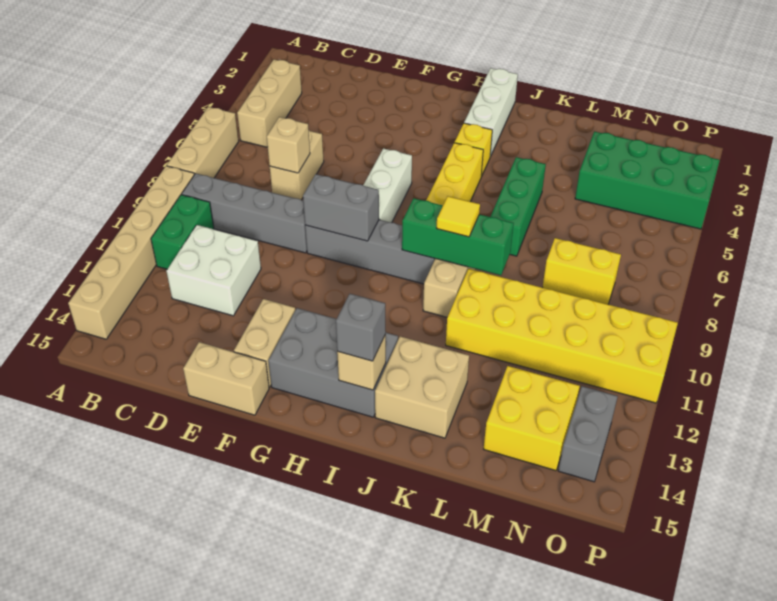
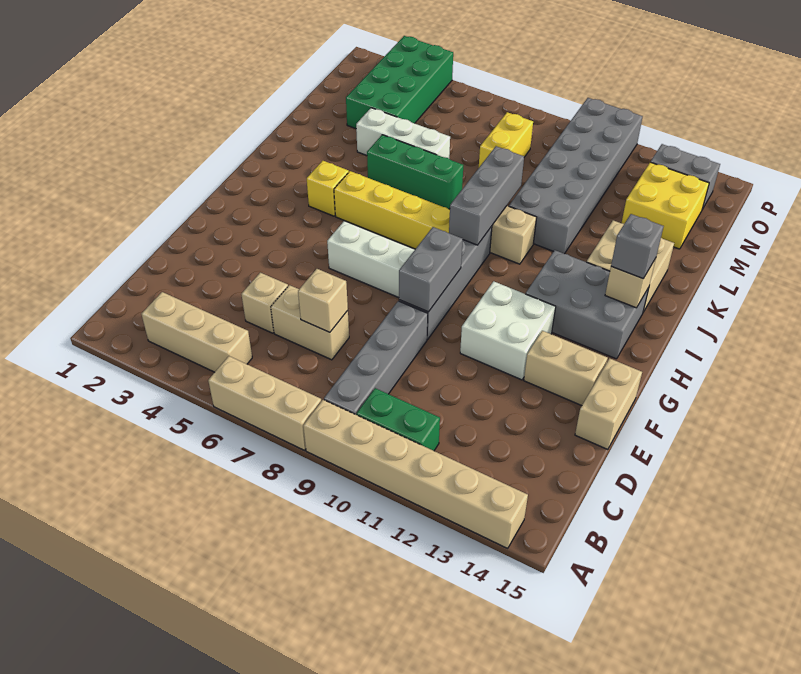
white brick C11:D12 level 1 -> white brick F11:G12 level 1
none -> tan brick D5 level 1
grey brick G13:I14 level 1 -> grey brick H12:I14 level 1
white brick I1:I3 level 1 -> white brick L4:L6 level 1
green brick I9:K9 level 2 -> grey brick I9:K9 level 2
yellow tile J9 level 3 -> none
yellow brick K10:P11 level 1 -> grey brick K10:P11 level 1

